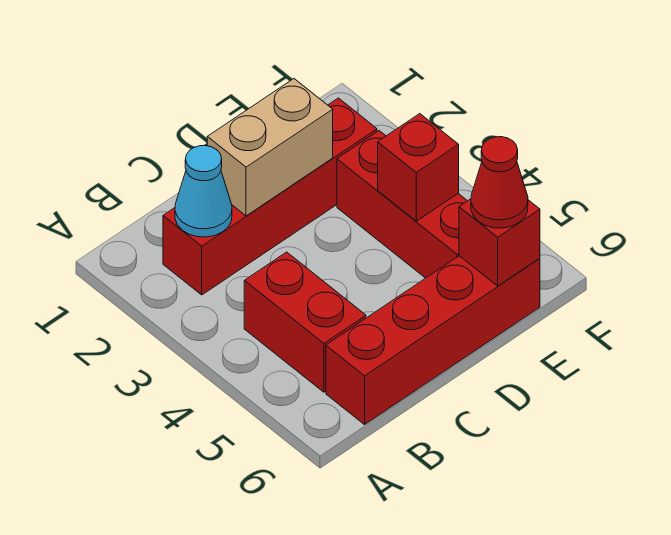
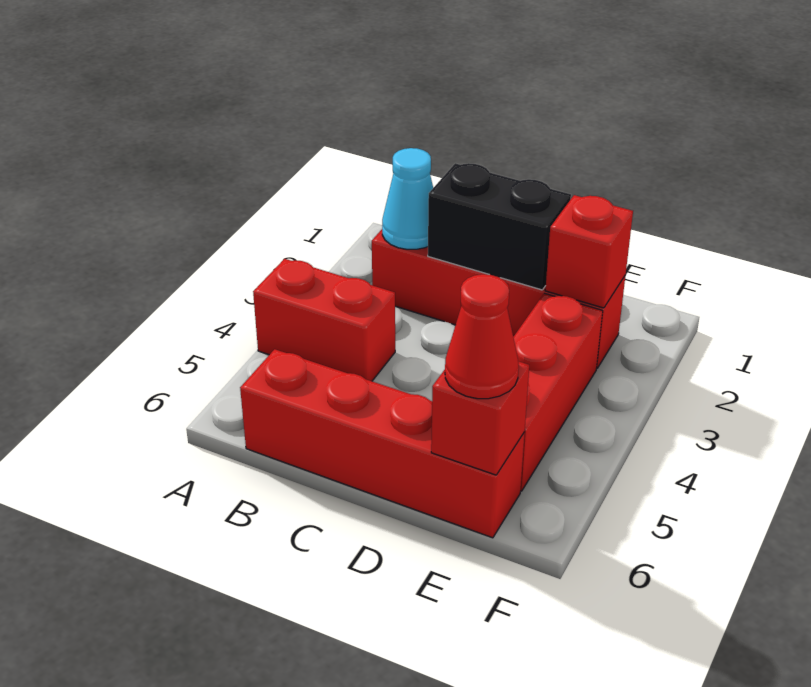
red brick B4:B5 level 1 -> red brick A4:B4 level 1
tan brick C2:D2 level 2 -> black brick C2:D2 level 2
red brick E4 level 2 -> red brick E2 level 2

